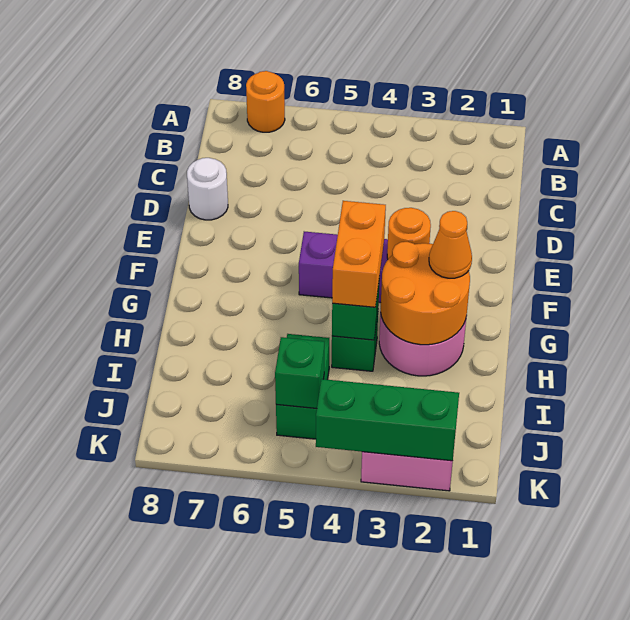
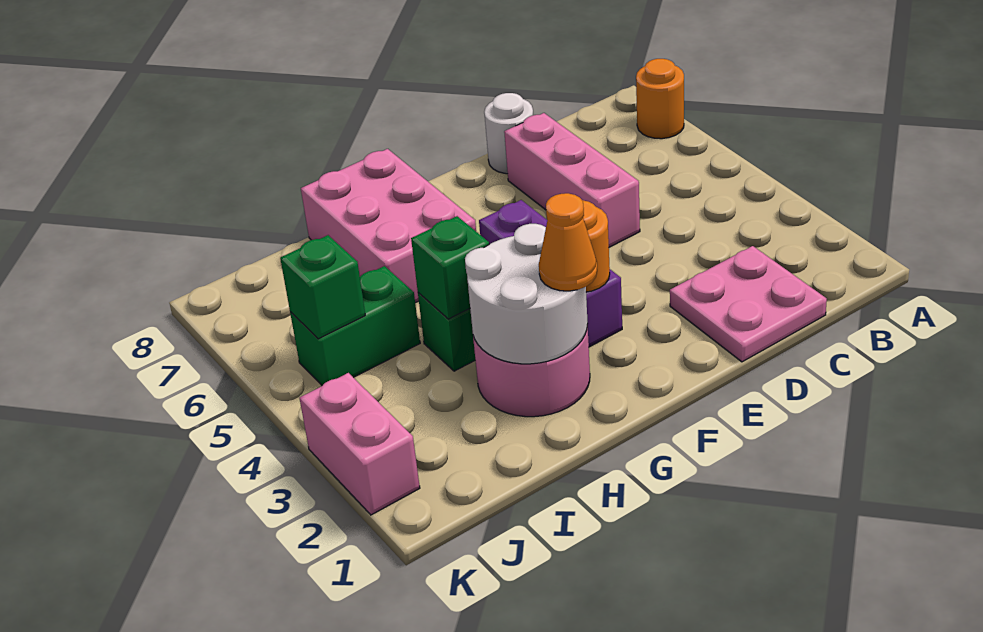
none -> pink plate C1:D2 level 1
none -> pink brick D5:D7 level 1
orange round brick G2:H3 level 2 -> white round brick G2:H3 level 2
orange brick G4:H4 level 3 -> none
none -> pink brick G6:H8 level 1
green brick K2:K4 level 2 -> none

